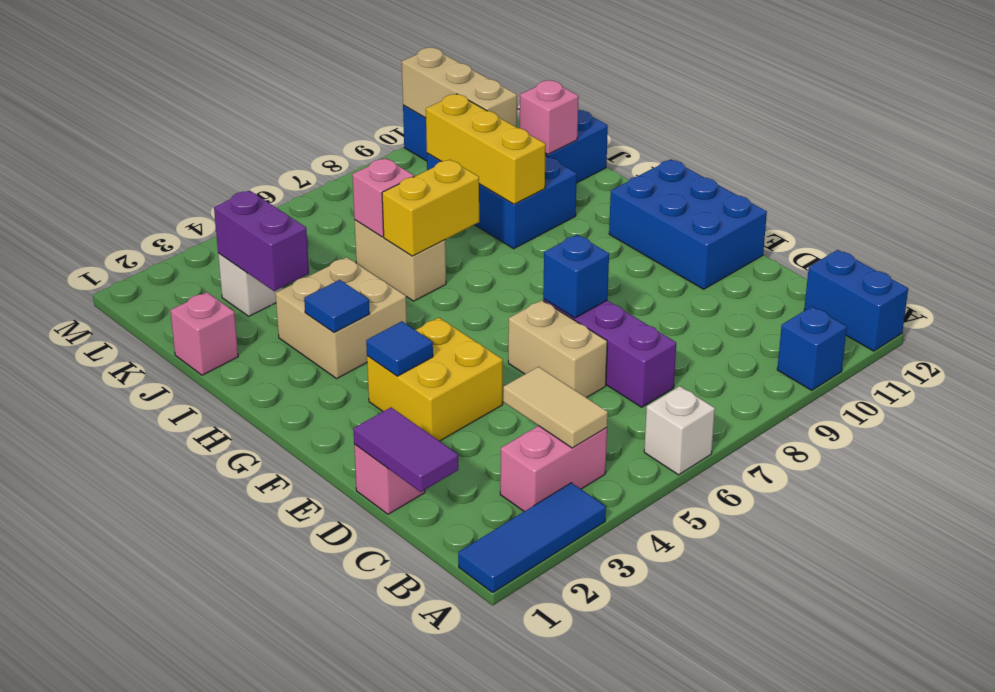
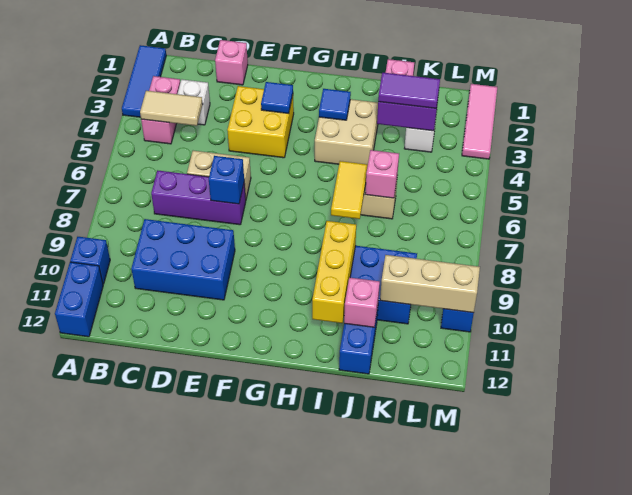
white brick A6 level 1 -> white brick C3 level 1
blue brick A12:B12 level 1 -> blue brick A11:A12 level 1
purple tile C1:D1 level 2 -> purple tile J3:K3 level 3
blue brick E11:G12 level 1 -> blue brick C9:E10 level 1
yellow brick I6:I7 level 2 -> yellow tile I6:I7 level 2
yellow brick I9:K9 level 2 -> yellow brick I9:I11 level 2
none -> pink tile M1:M3 level 1

